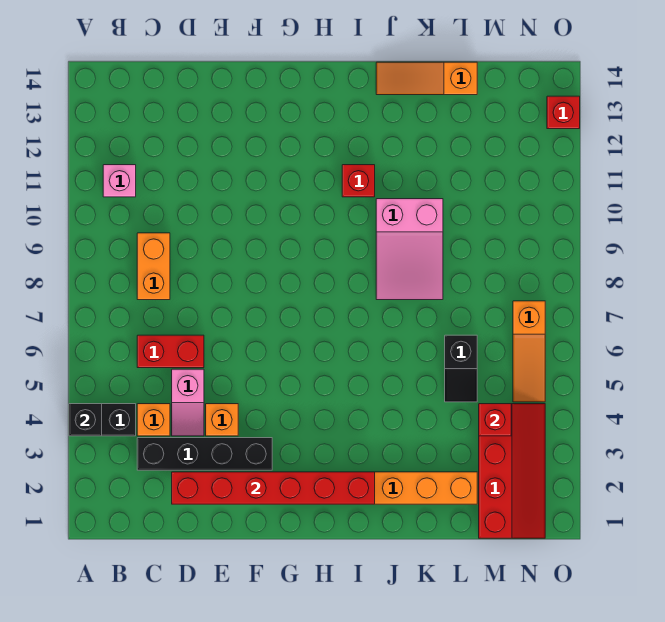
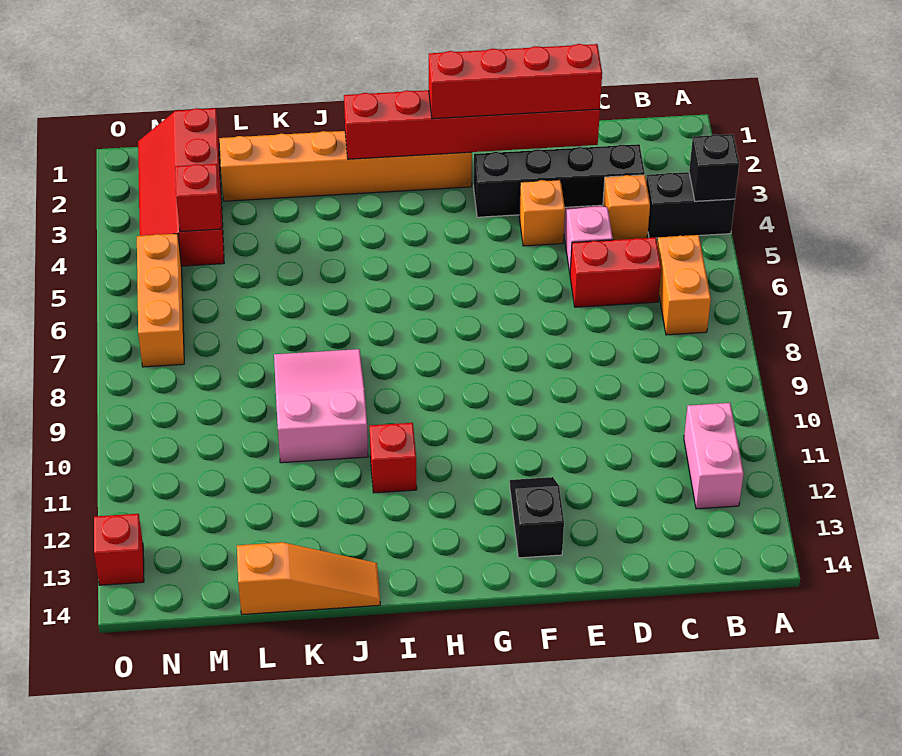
pink brick B11 level 1 -> pink brick B11:B12 level 1
orange brick C8:C9 level 1 -> orange brick B6:B7 level 1
none -> red brick D2:G2 level 3
black slope L5:L6 level 1 top 6 -> black slope F12:F13 level 1 top 13
orange slope N5:N7 level 1 top 7 -> orange brick N5:N7 level 1

